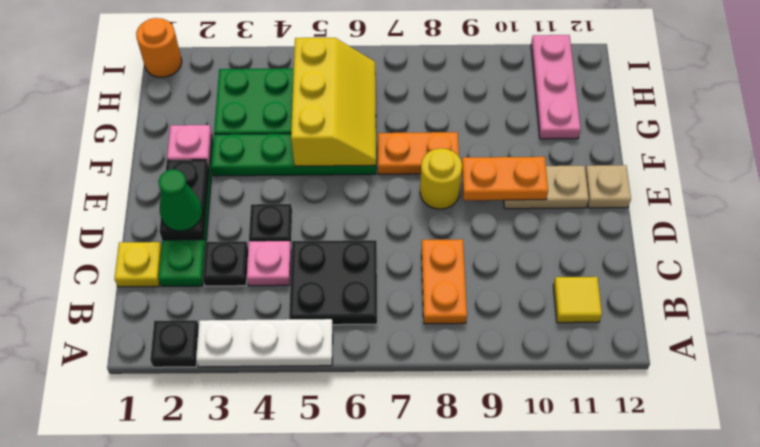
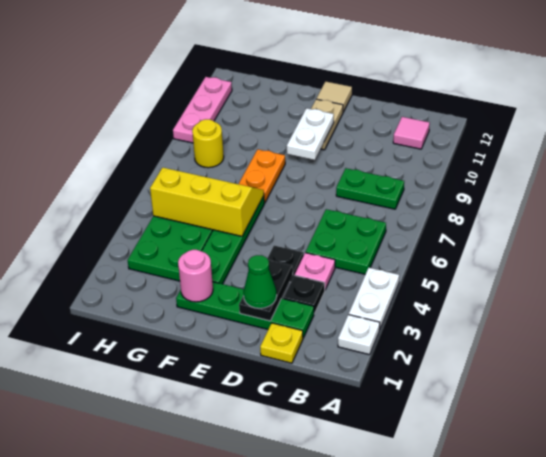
black plate A2 level 1 -> white plate A2 level 1
white plate A3:A5 level 1 -> white plate A3:A4 level 1
black plate B5:C6 level 1 -> green plate B5:C6 level 1
orange plate B8:C8 level 1 -> green plate B8:C8 level 1
yellow tile B11 level 1 -> pink tile B11 level 1
black plate D2:E2 level 2 -> black plate D2:D3 level 2
yellow round brick E8 level 1 -> yellow round brick H8 level 1
orange plate E9:E10 level 2 -> white plate E9:E10 level 2
tan plate E12 level 1 -> tan tile E12 level 1
pink plate F2 level 2 -> pink round brick F2 level 2
pink plate G11:I11 level 1 -> pink plate I9:I11 level 1
orange round brick I1 level 1 -> none

